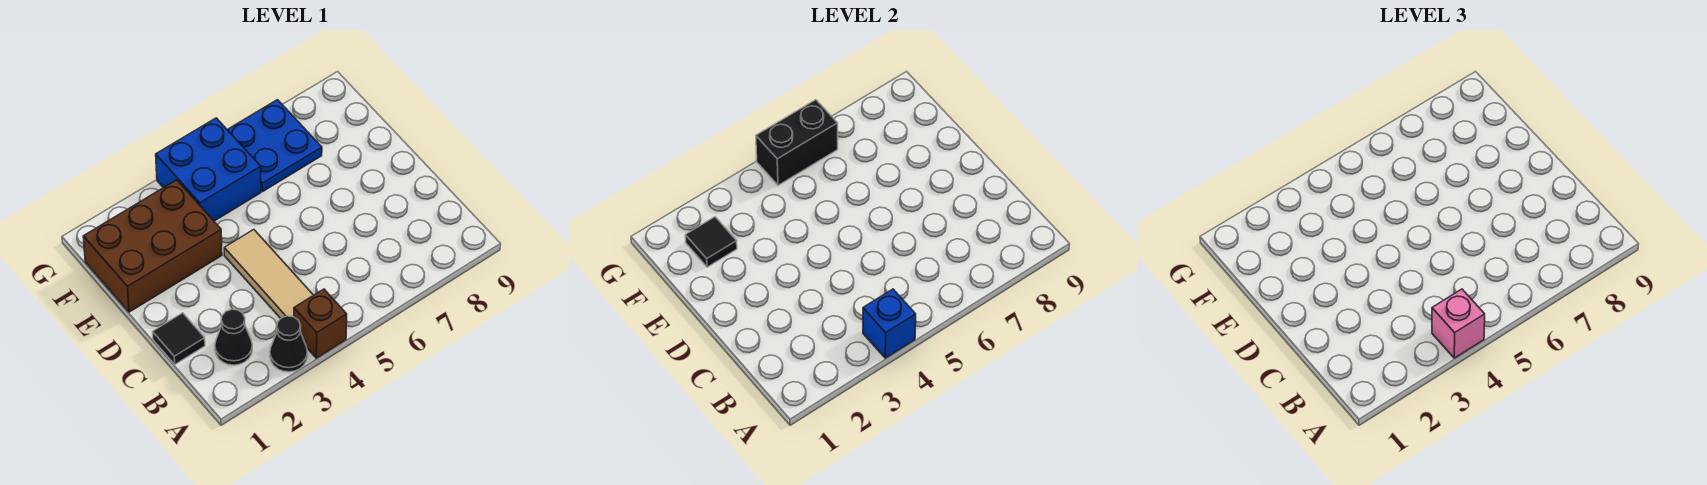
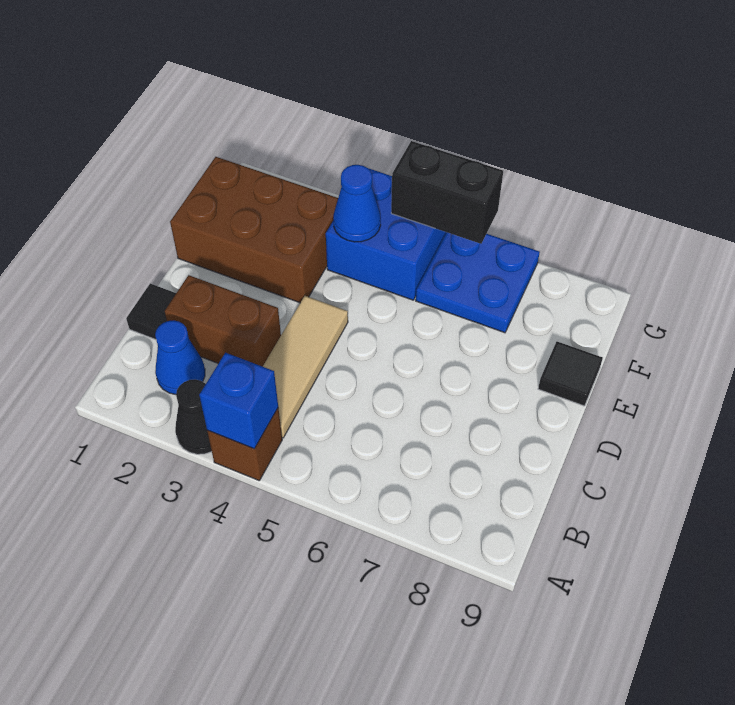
pink brick A4 level 3 -> none
black cone B2 level 1 -> blue cone B2 level 1
none -> brown brick C2:C3 level 1
black tile F2 level 2 -> black tile E9 level 1
none -> blue cone F4 level 2

